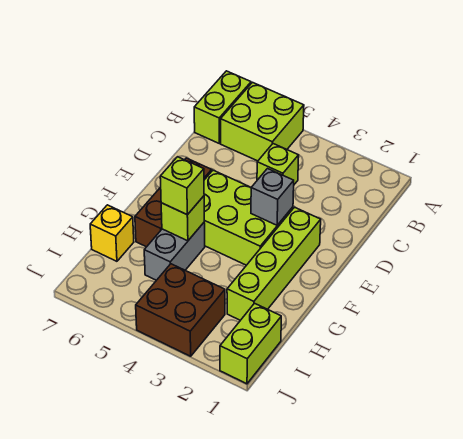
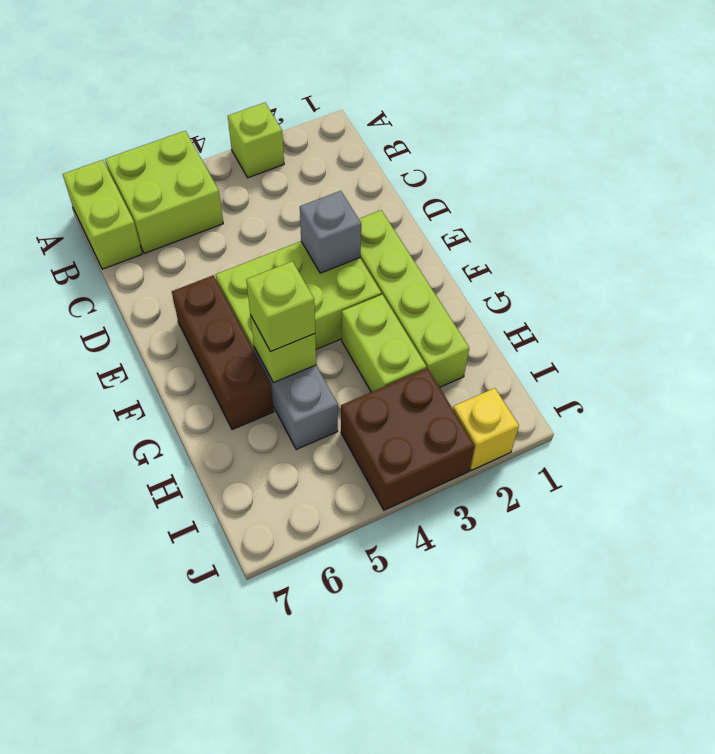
lime brick C4 level 1 -> lime brick A3 level 1
yellow brick H7 level 1 -> yellow brick J2 level 1
lime brick I1:J1 level 1 -> lime brick G3:H3 level 1

